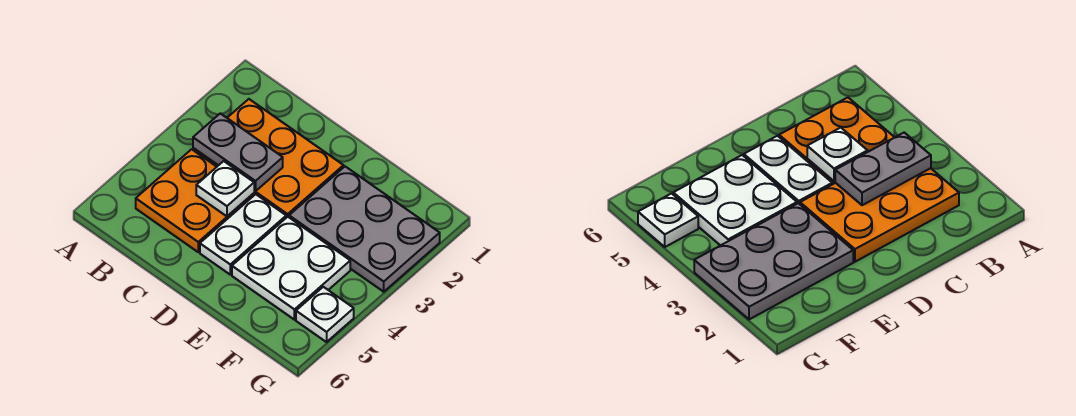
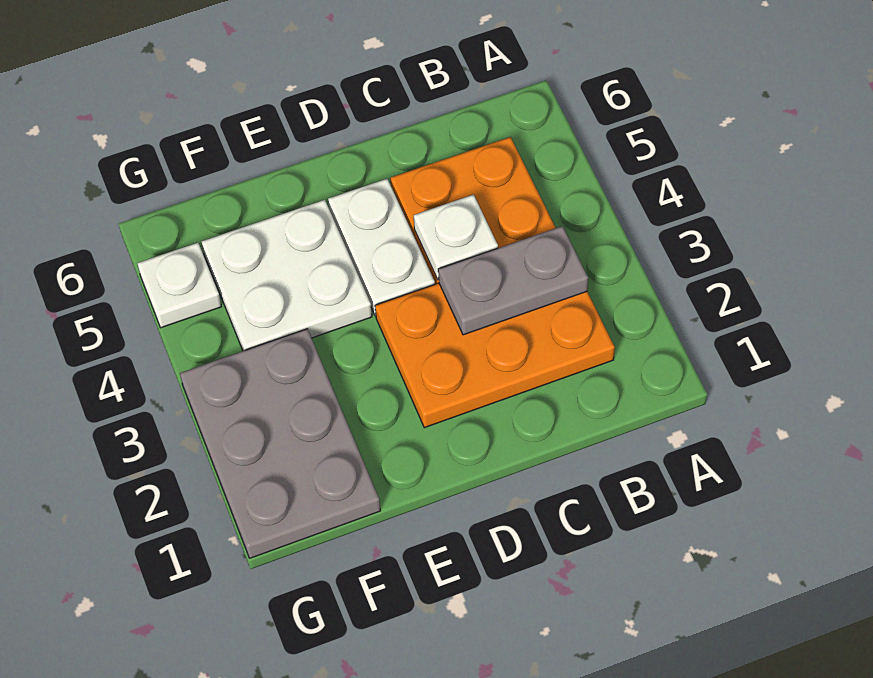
grey plate E2:G3 level 1 -> grey plate F1:G3 level 1

